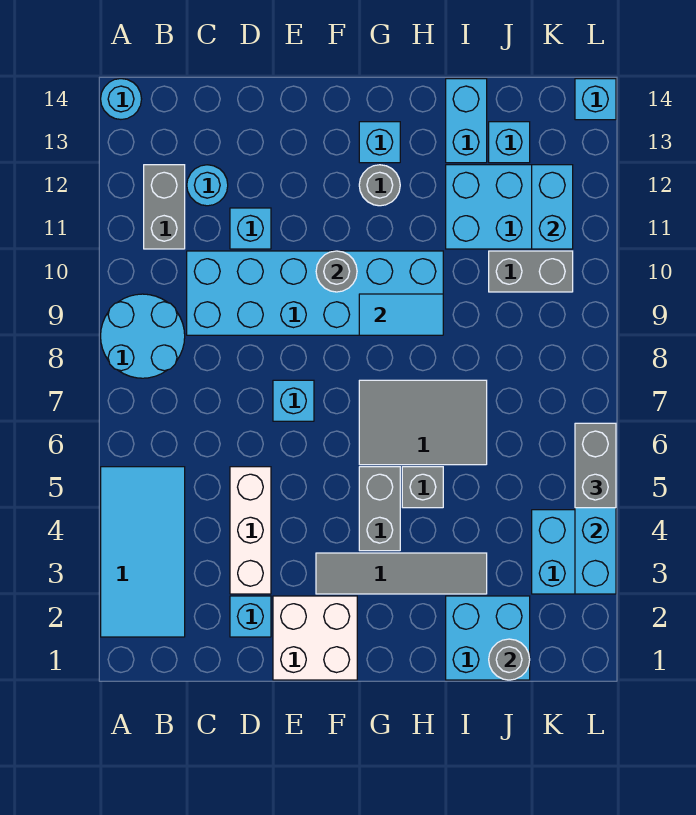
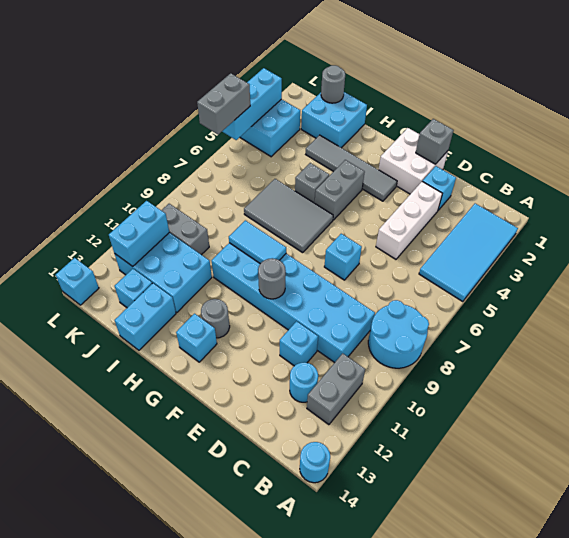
none -> grey brick E1 level 2

